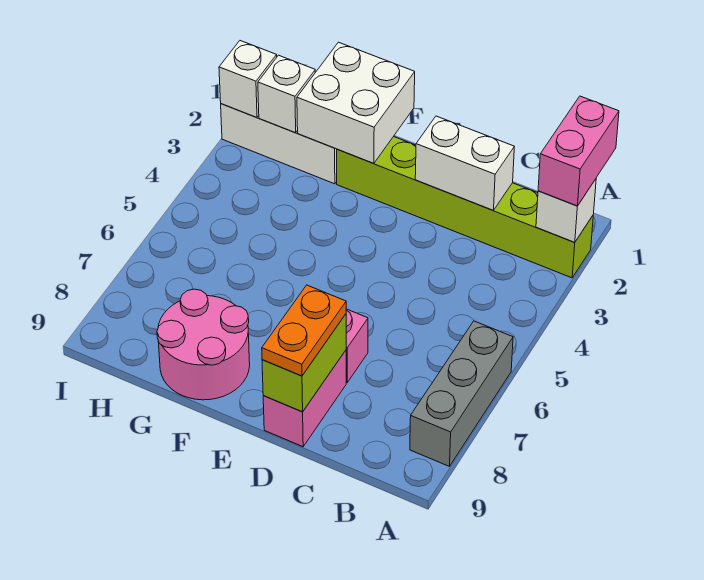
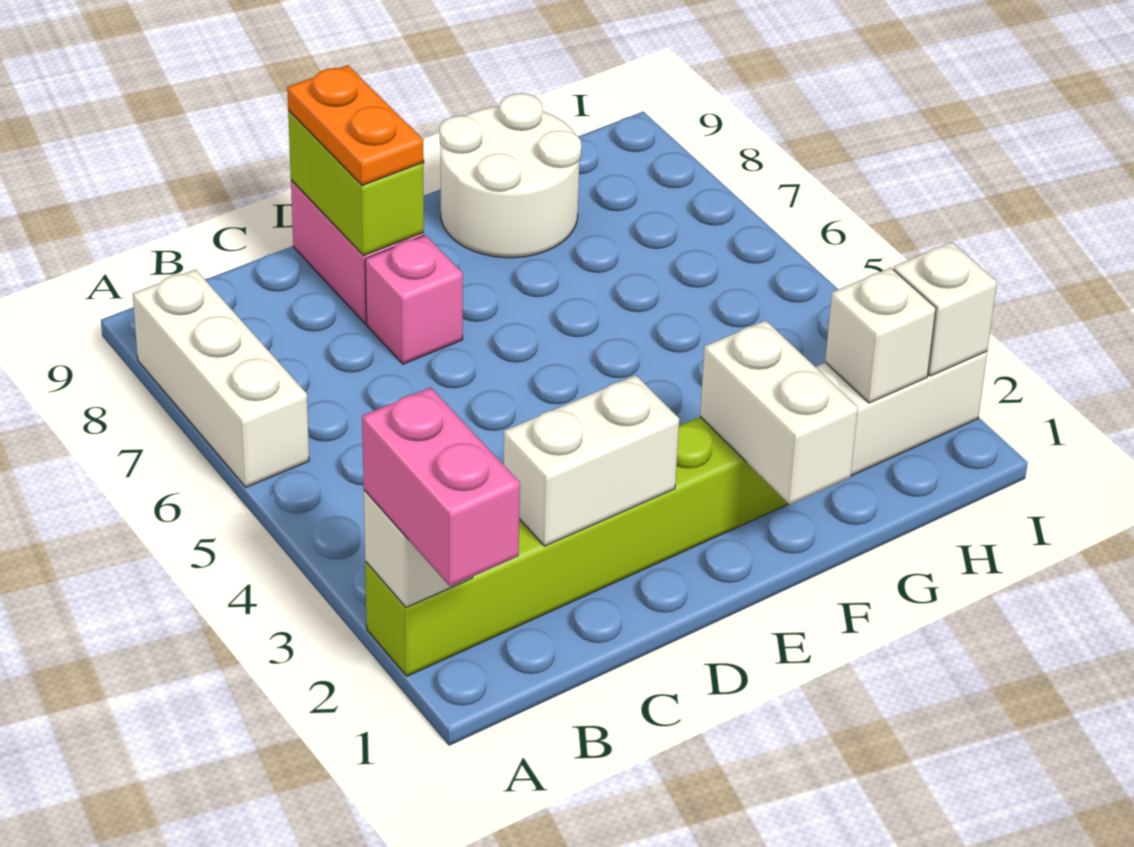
grey brick A6:A8 level 1 -> white brick A6:A8 level 1
white brick F1:G2 level 2 -> white brick F1:F2 level 2
pink round brick F8:G9 level 1 -> white round brick F8:G9 level 1

